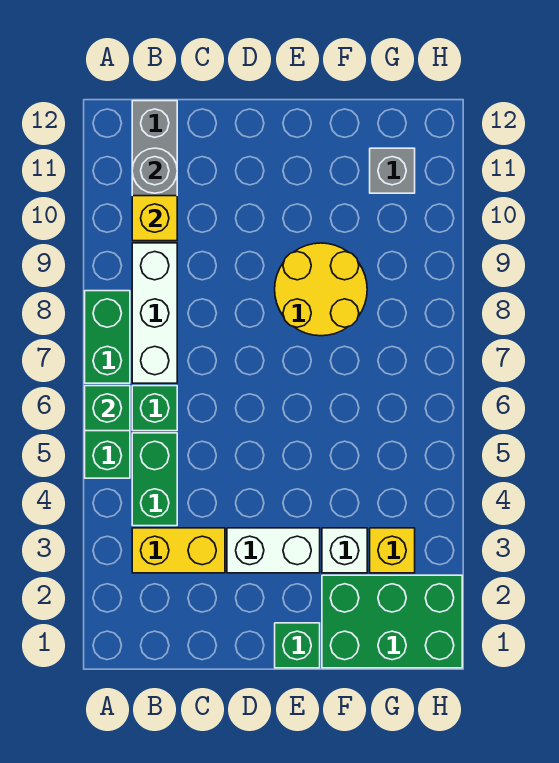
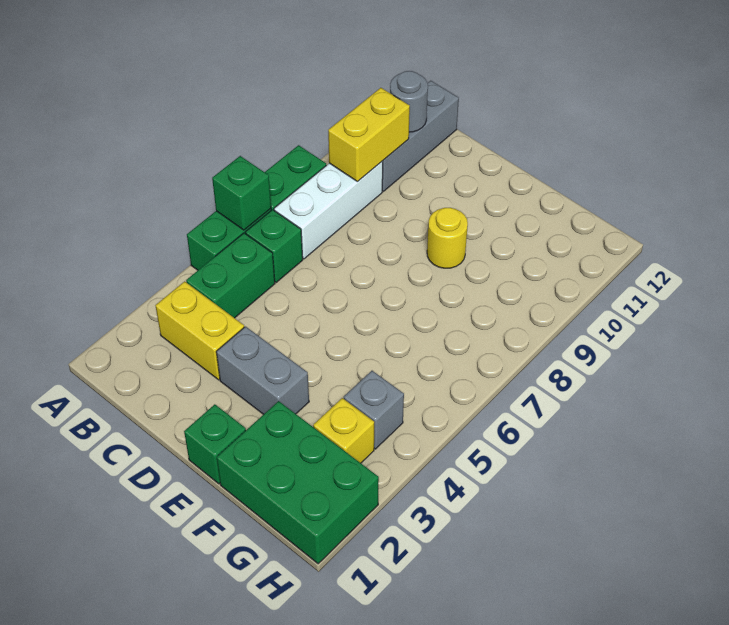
yellow brick B10 level 2 -> yellow brick B9:B10 level 2
white brick D3:E3 level 1 -> grey brick D3:E3 level 1
yellow round brick E8:F9 level 1 -> yellow round brick E9 level 1
white brick F3 level 1 -> none
grey brick G11 level 1 -> grey brick G4 level 1

